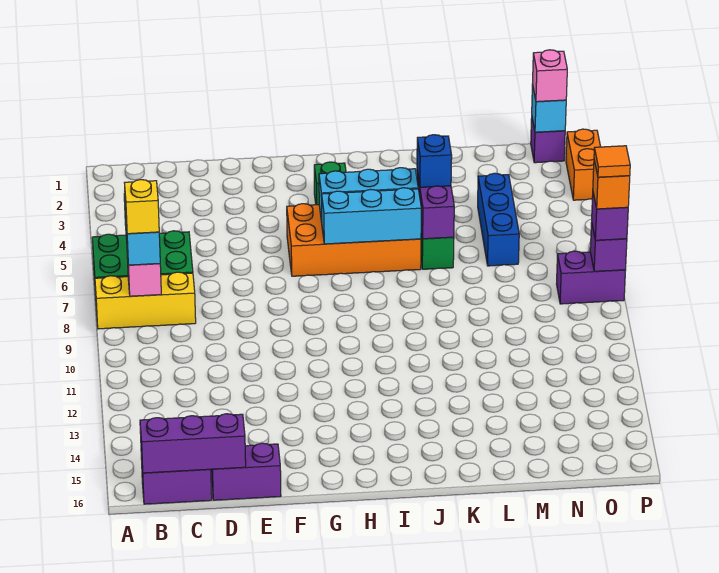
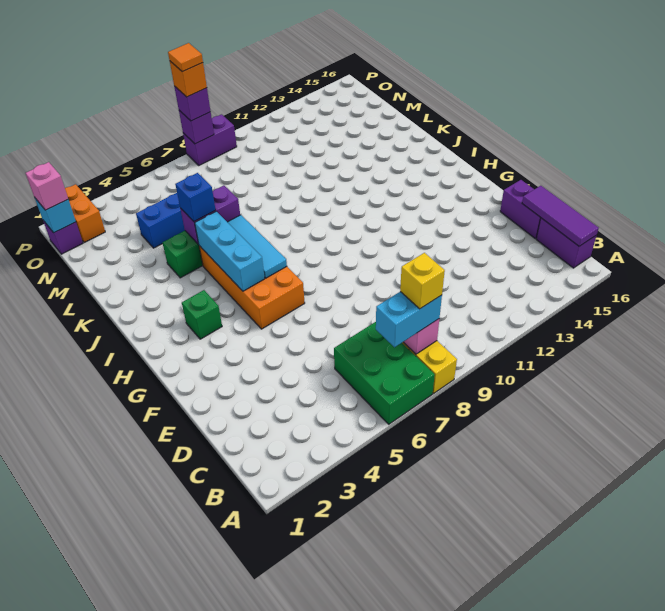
purple brick B16:D16 level 2 -> purple tile B16:D16 level 2
cyan brick H6:J6 level 2 -> cyan tile H6:J6 level 2
purple brick O8:P8 level 1 -> purple brick P8:P9 level 1
orange brick P2:P3 level 1 -> orange brick O2:P2 level 1

